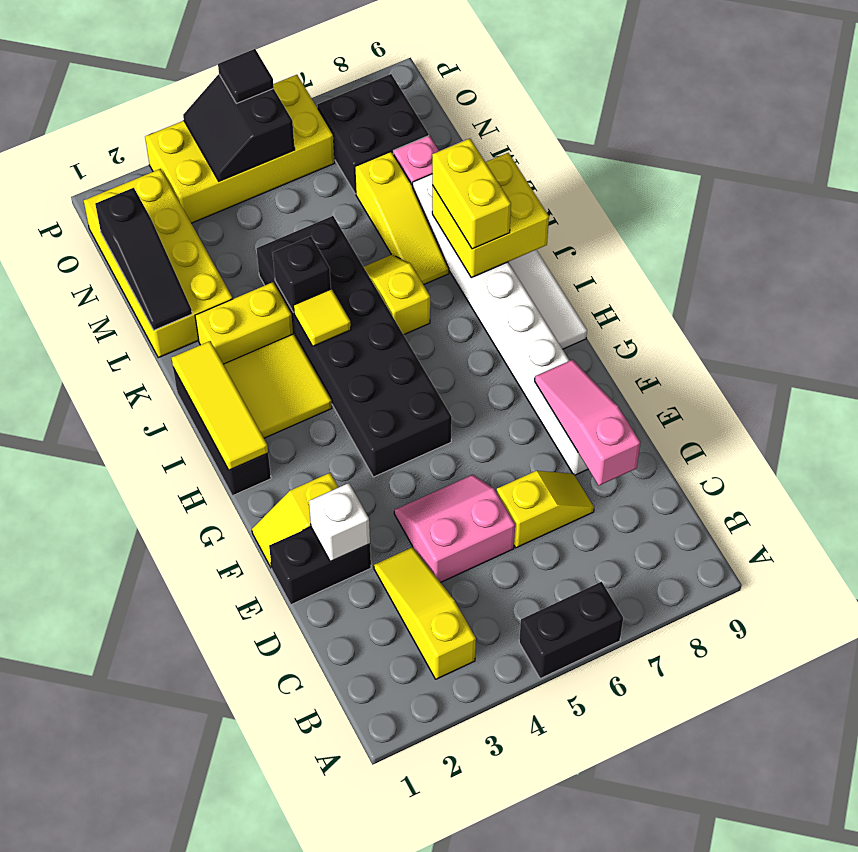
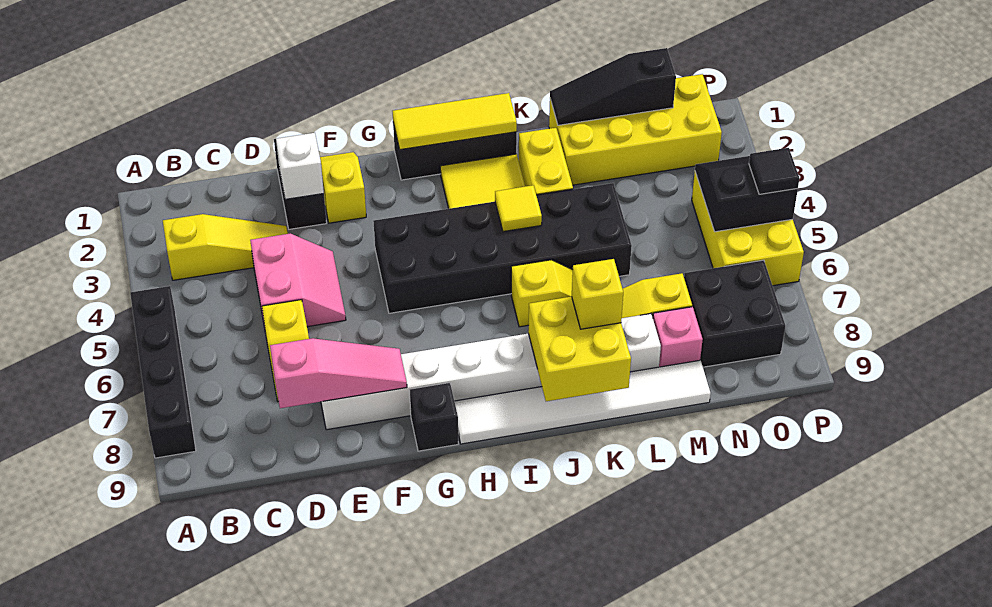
black brick A5:A6 level 1 -> black brick A5:A8 level 1
yellow brick J8:K8 level 3 -> yellow brick K8 level 3
black brick K4 level 2 -> black brick G9 level 1
yellow brick O3:P6 level 1 -> yellow brick O4:P6 level 1

